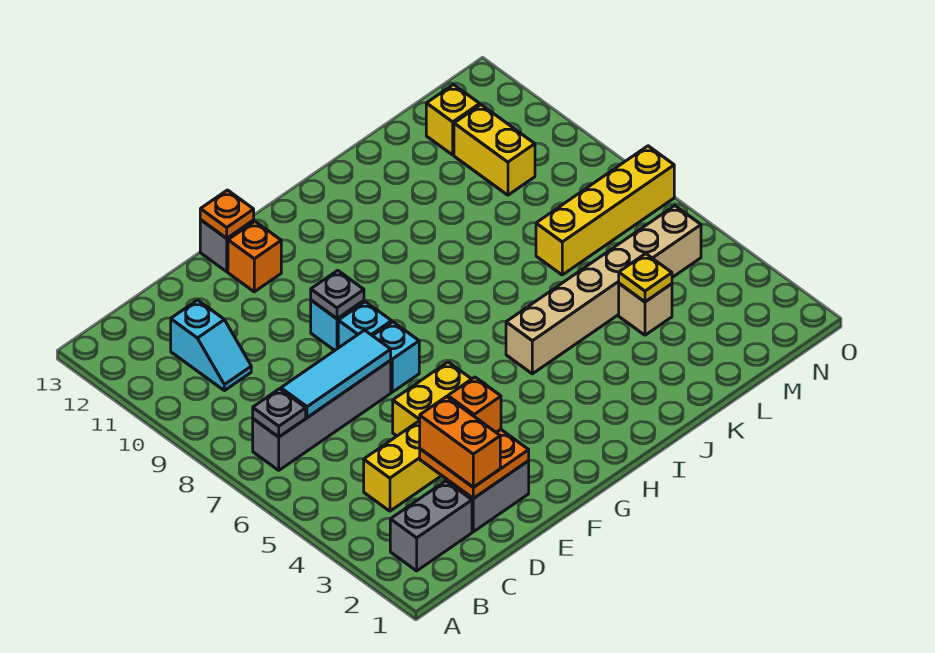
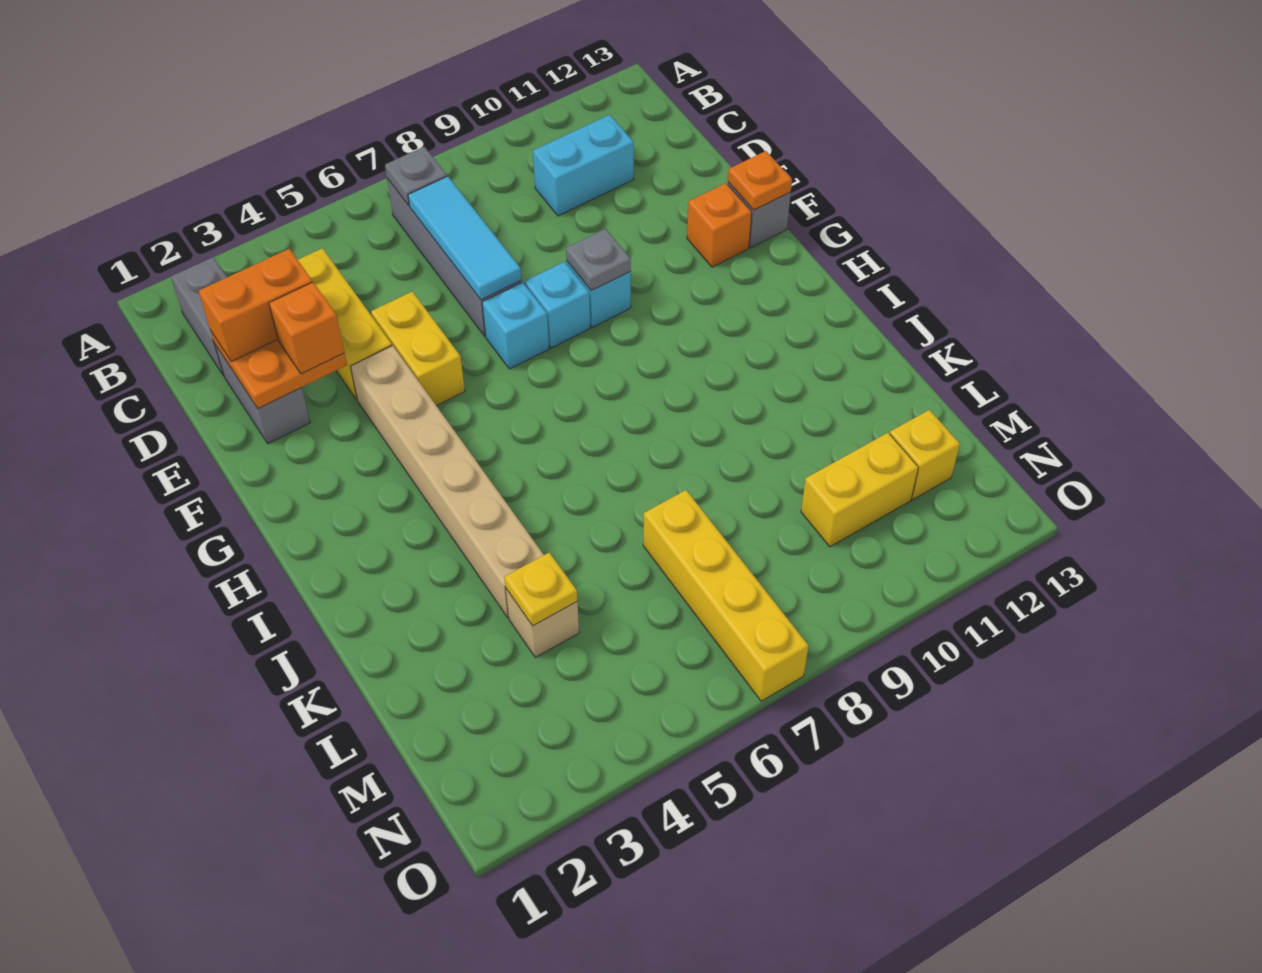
cyan slope C10:C11 level 1 top 11 -> cyan brick C10:C11 level 1
tan brick I5:N5 level 1 -> tan brick F4:K4 level 1

